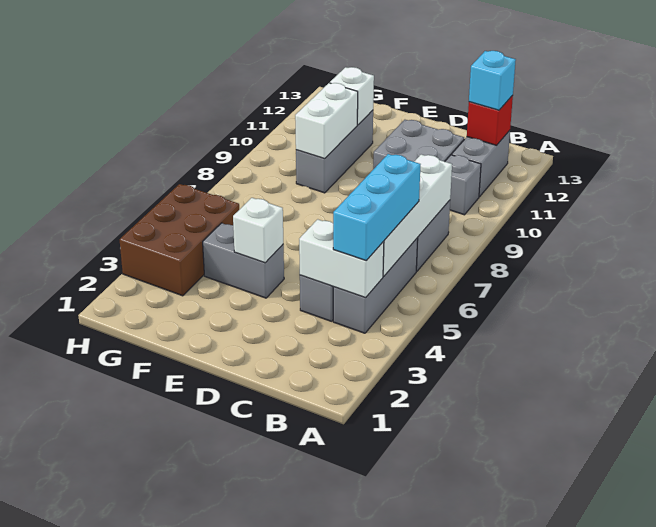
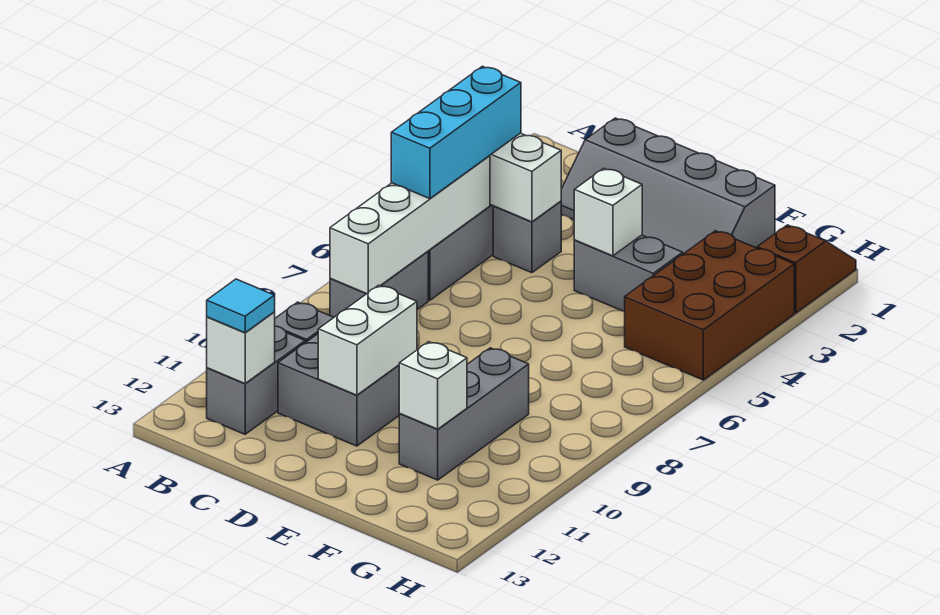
red brick B12 level 2 -> white brick B12 level 2
cyan brick B12 level 3 -> cyan tile B12 level 3
none -> grey slope C1:F2 level 1 top 1
white brick F9:F10 level 2 -> white brick D10:D11 level 2
none -> brown slope H1:H2 level 1 top 2

